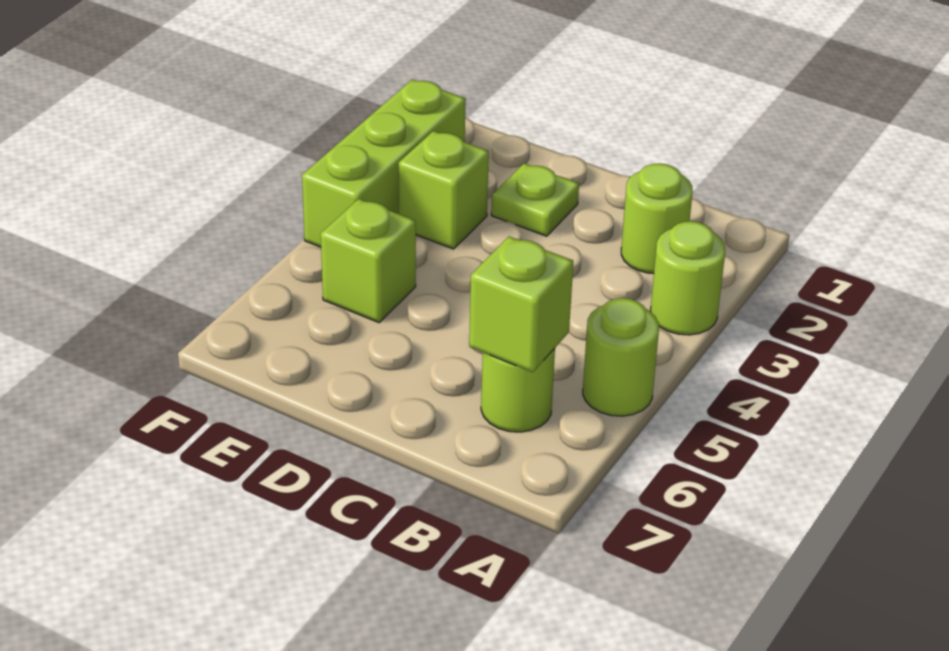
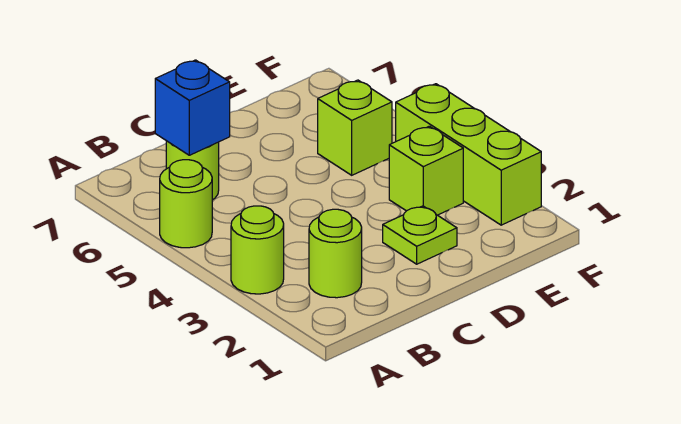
lime brick B6 level 2 -> blue brick B6 level 2

